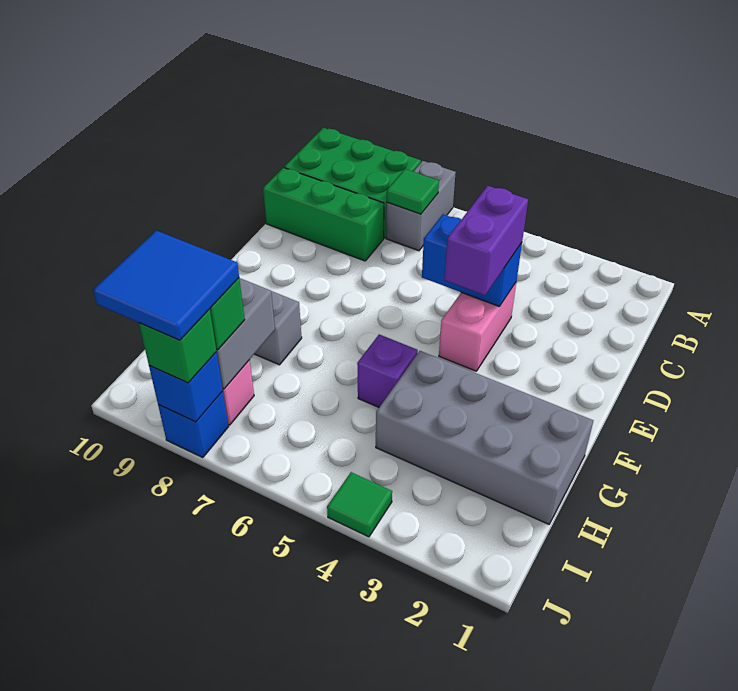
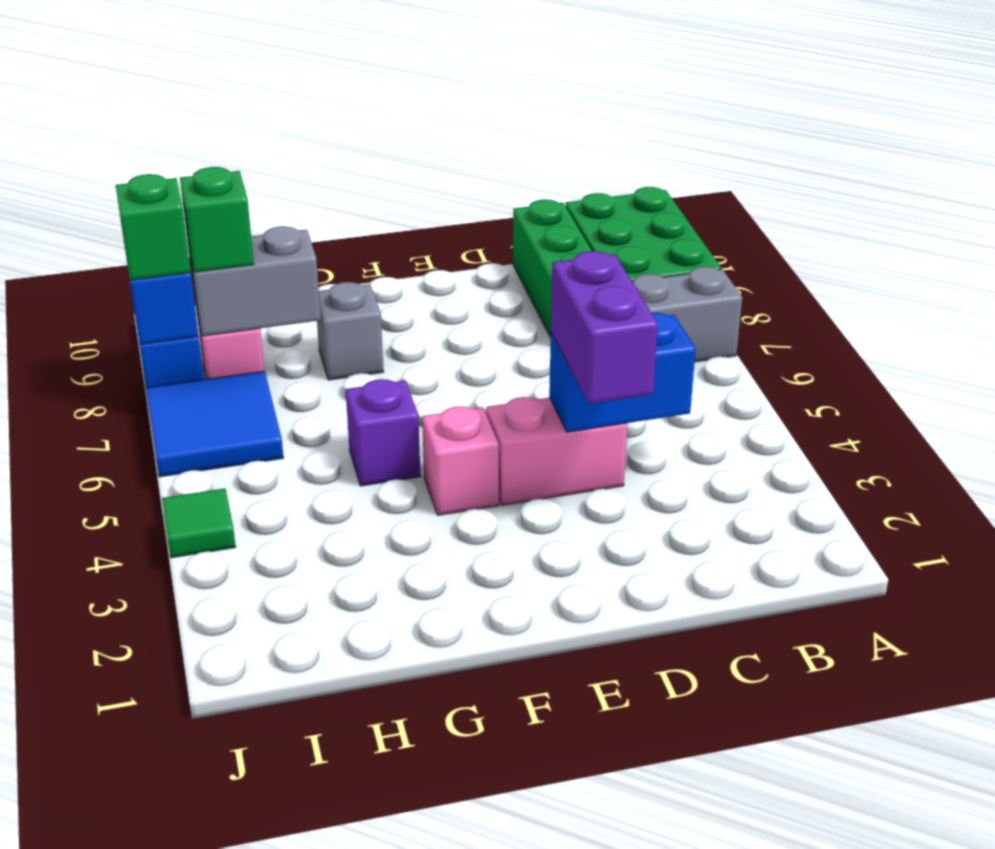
green tile B7 level 2 -> none
blue brick D4:D5 level 2 -> blue brick C4:D4 level 2
purple brick D4:E4 level 3 -> purple brick D3:D4 level 3
none -> pink brick F4 level 1
grey brick G1:H4 level 1 -> none
blue tile I8:J9 level 4 -> blue tile I6:J7 level 1

